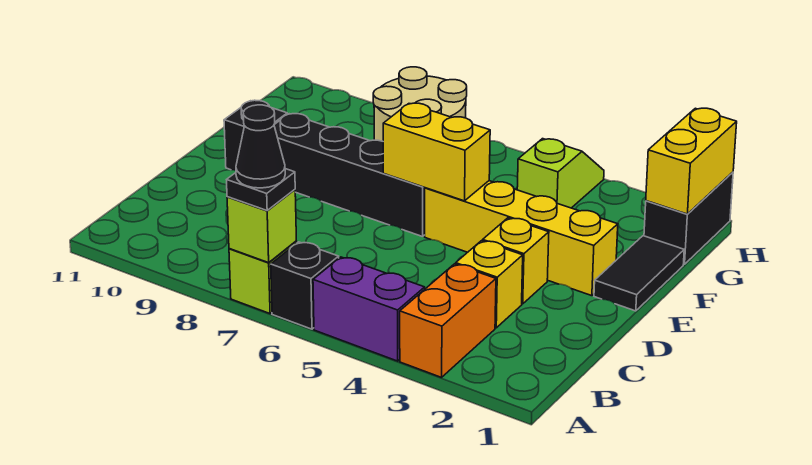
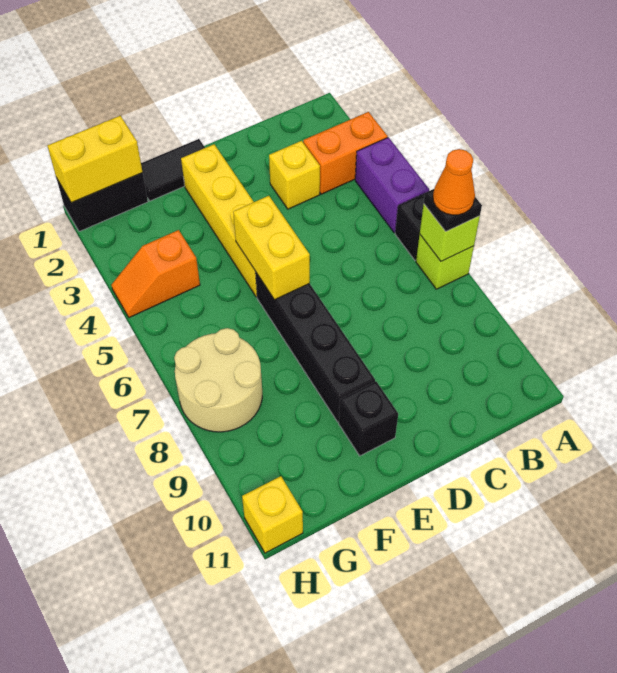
black cone A7 level 4 -> orange cone A7 level 4
yellow brick D3 level 1 -> yellow brick H11 level 1
lime slope G4:H4 level 1 top G -> orange slope G4:H4 level 1 top G

